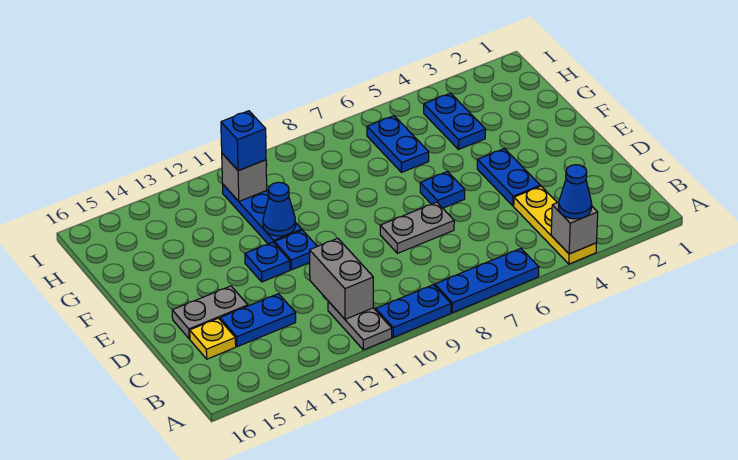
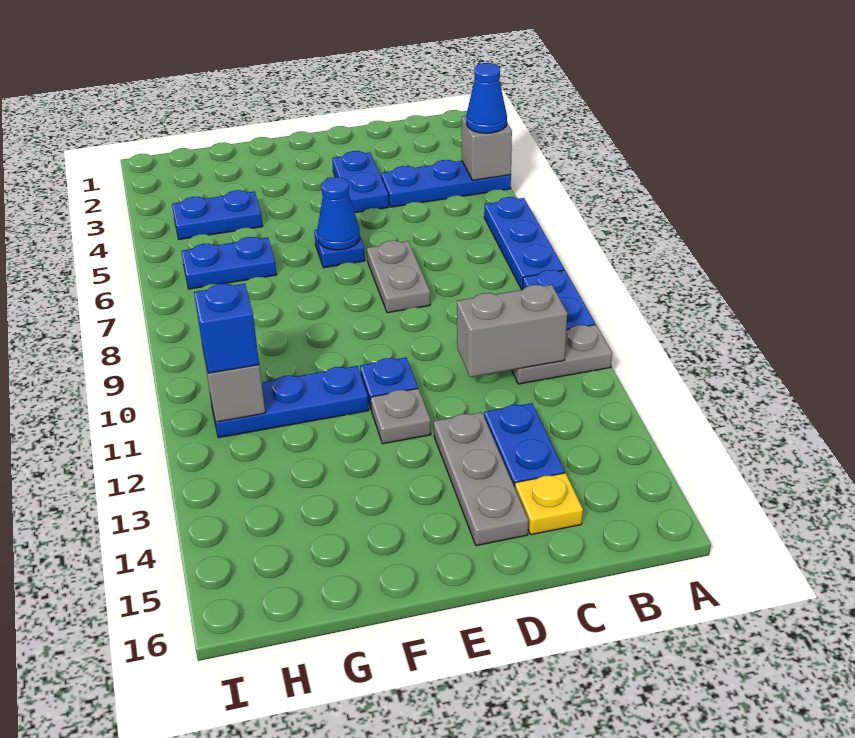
yellow plate A4:C4 level 1 -> blue plate A4:C4 level 1
blue plate D4:E4 level 1 -> blue plate D3:D4 level 1
grey plate D14:D15 level 1 -> grey plate D13:D15 level 1
blue plate E12 level 1 -> grey plate E12 level 1
blue cone F11 level 2 -> blue cone E6 level 2

